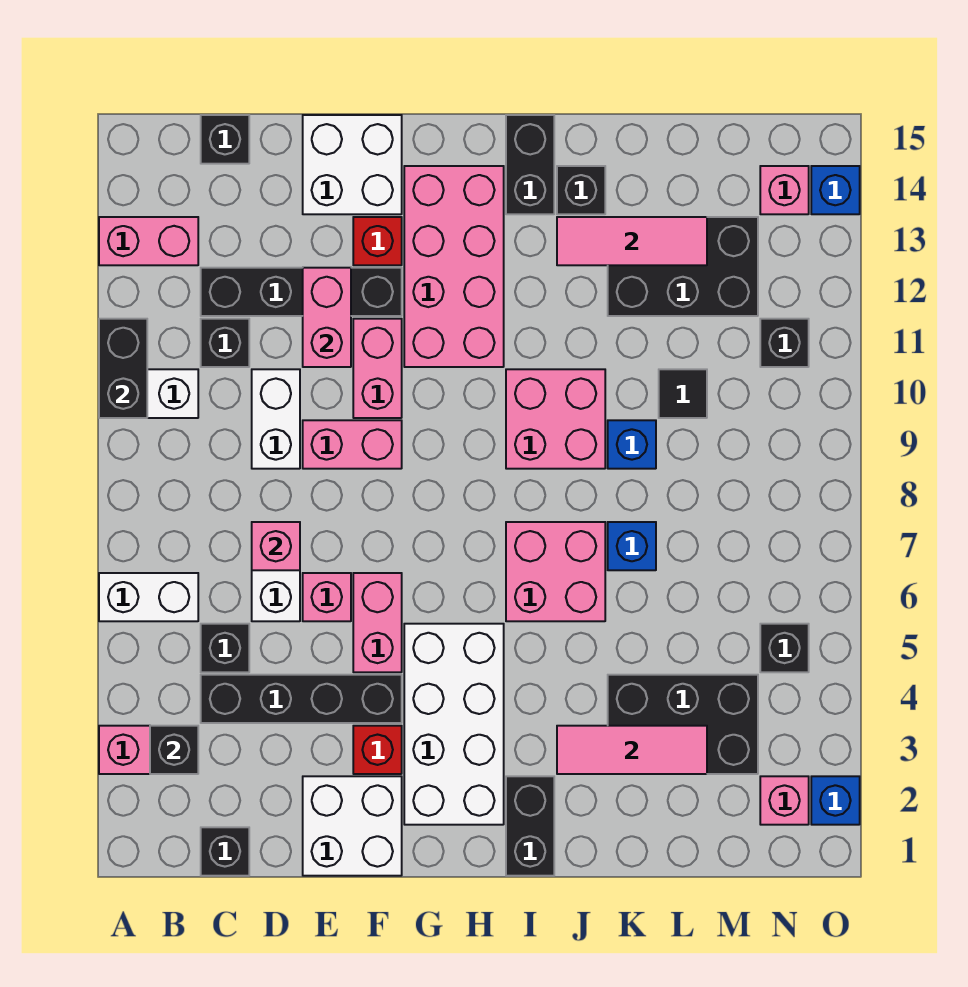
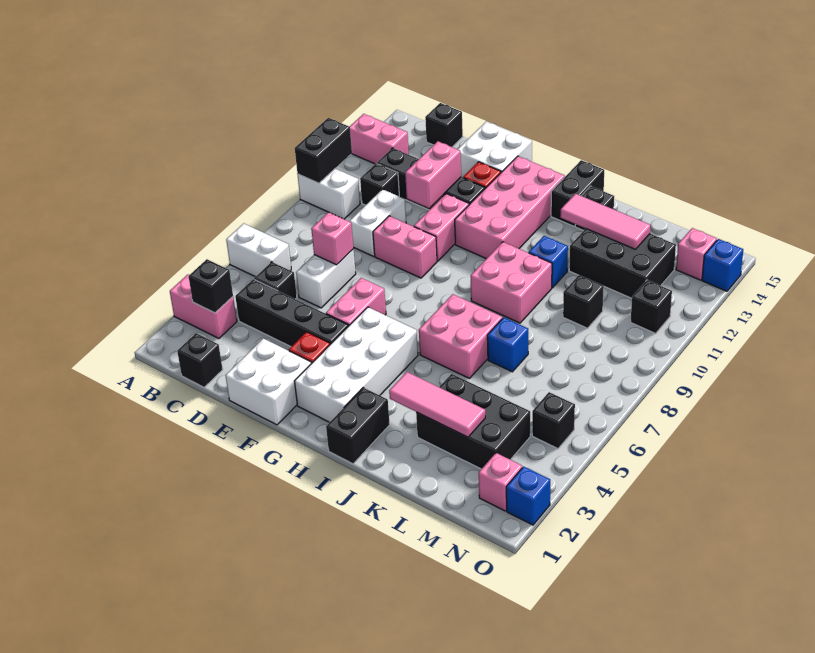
pink brick E6 level 1 -> none
blue brick K9 level 1 -> blue brick J11 level 1
black tile L10 level 1 -> black brick L10 level 1

